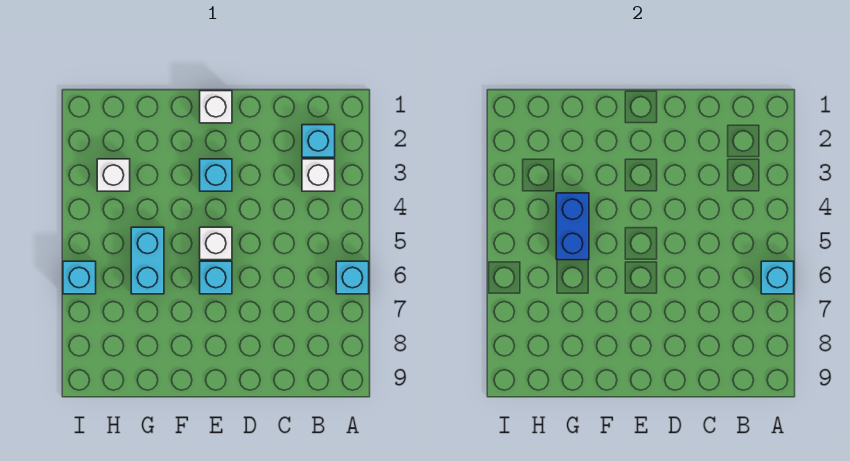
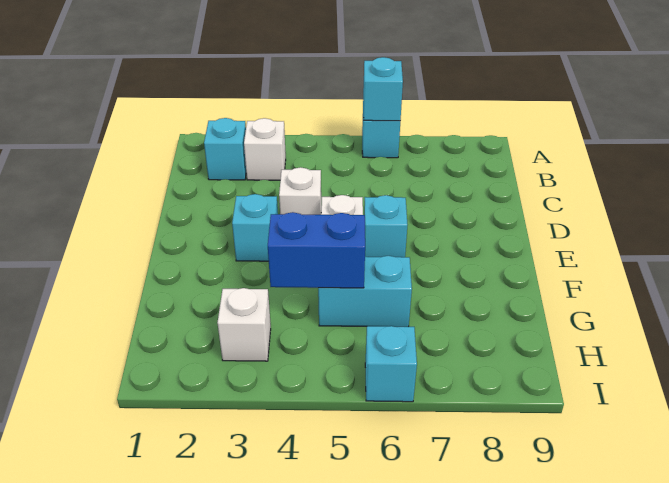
white brick E1 level 1 -> white brick D4 level 1

